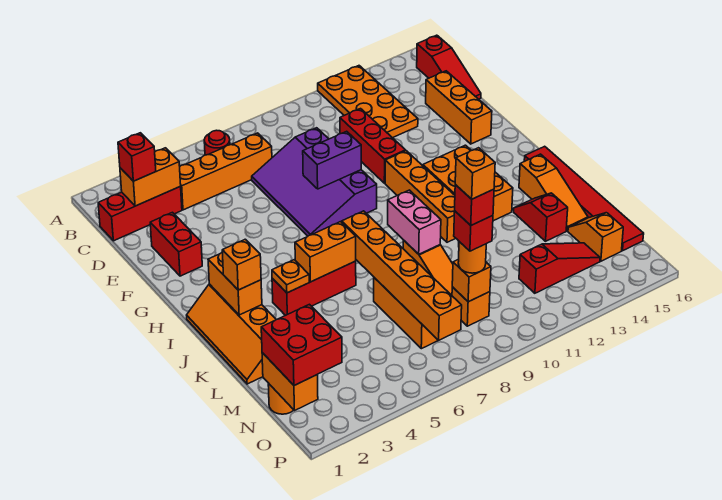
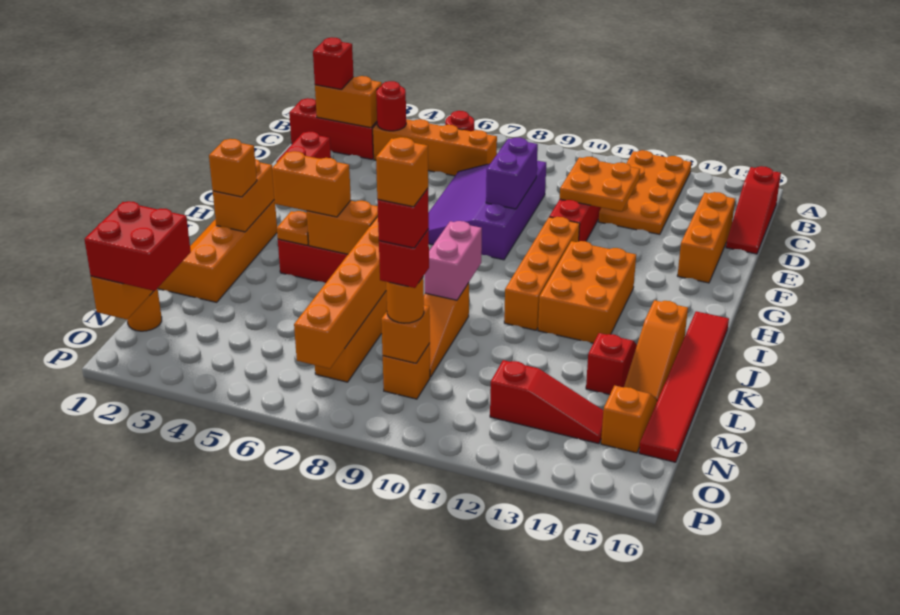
none -> red round brick C4 level 2
none -> orange plate D11:E12 level 2
purple brick F8:F9 level 2 -> purple brick E9:F9 level 2
none -> orange brick J4:J5 level 3

